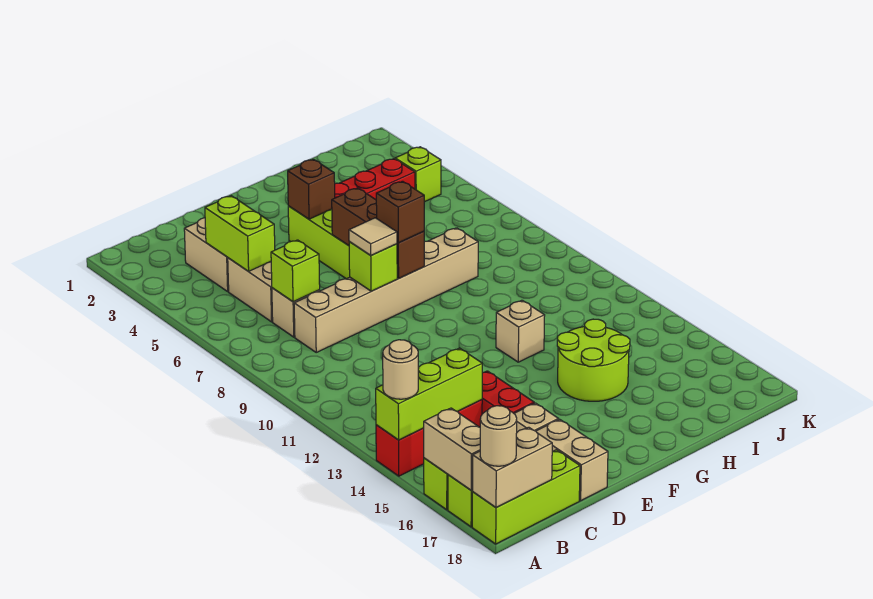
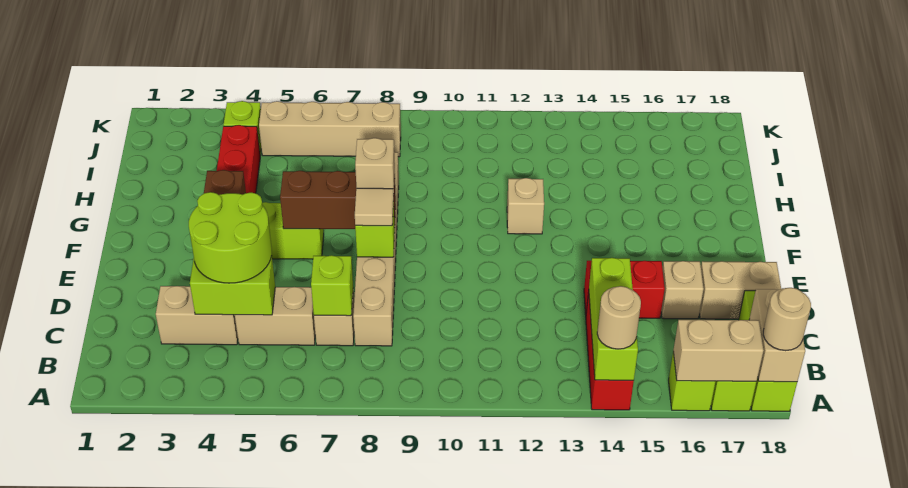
brown brick F8 level 3 -> tan brick F8 level 3
lime round brick G14:H15 level 1 -> lime round brick C4:D5 level 3
none -> tan brick J5:J8 level 1

